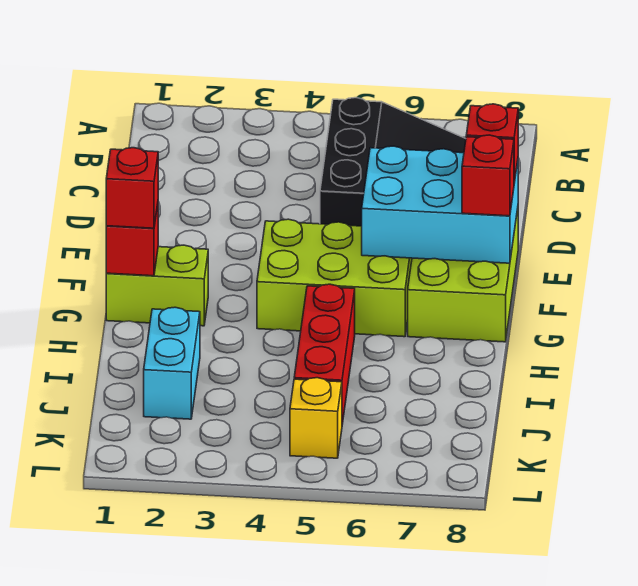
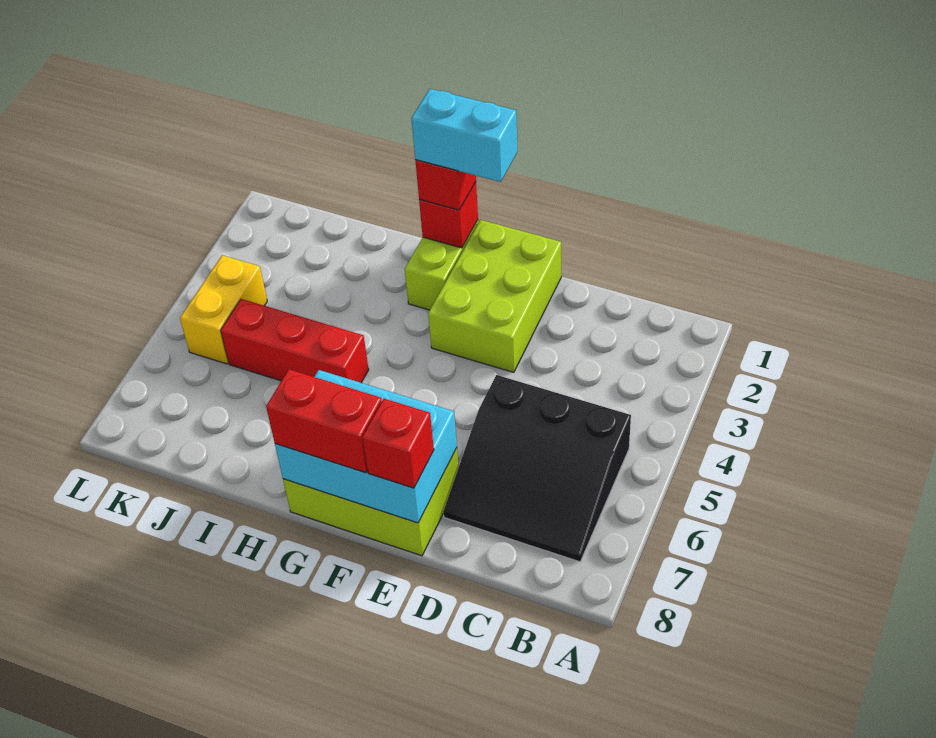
cyan brick E6:F8 level 2 -> cyan brick E7:G8 level 2
lime brick F4:G6 level 1 -> lime brick E1:F3 level 1
red brick F8 level 3 -> red brick F8:G8 level 3
cyan brick I2:J2 level 1 -> cyan brick F1:G1 level 4
yellow brick K5 level 1 -> yellow brick K4:K5 level 1

